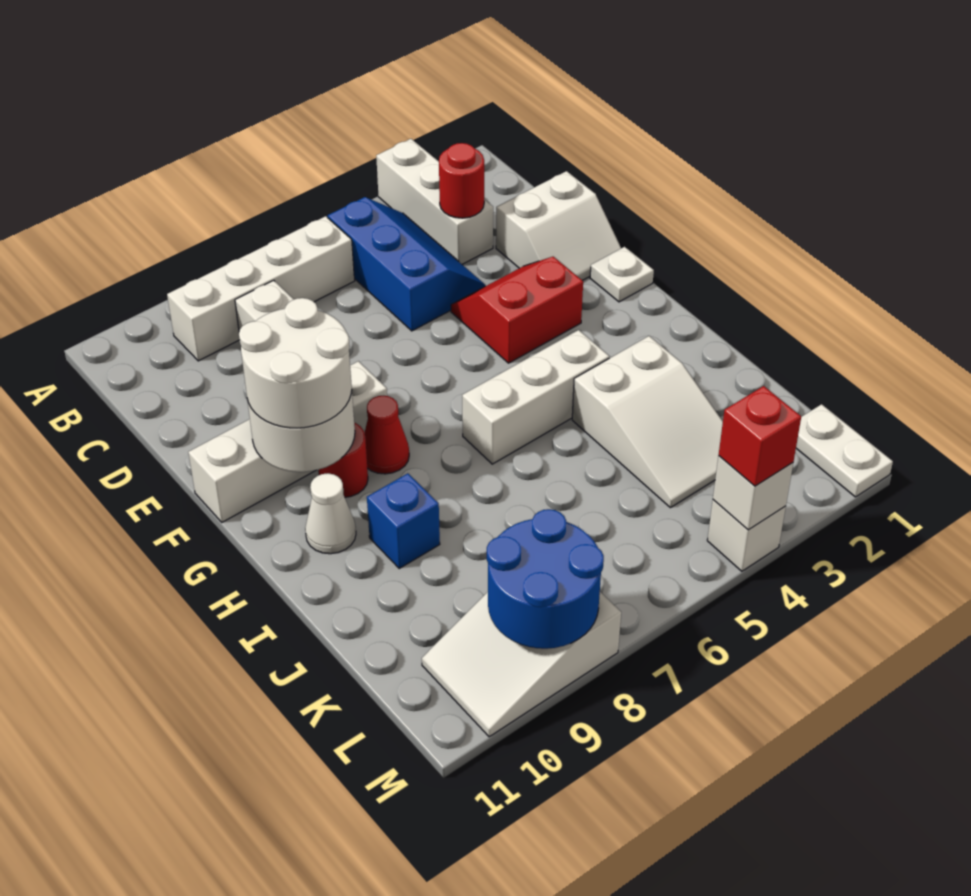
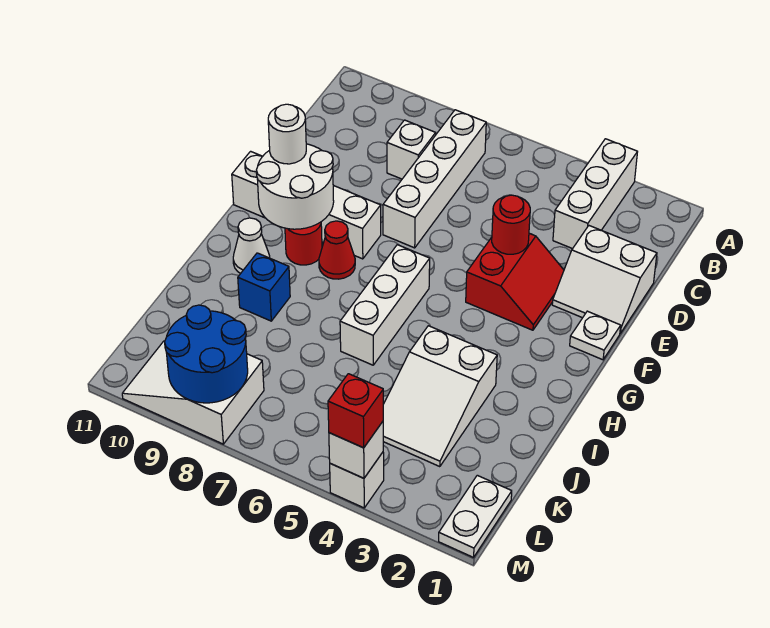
blue slope B4:D5 level 1 top 5 -> none
white brick B6:B9 level 1 -> white brick B7:E7 level 1
red round brick C3 level 2 -> red round brick E4 level 2
red slope E3:F4 level 1 top F -> red slope E3:F4 level 1 top 4
white round brick F9:G10 level 3 -> white round brick F10 level 3
white brick H4:H6 level 1 -> white brick G6:I6 level 1

